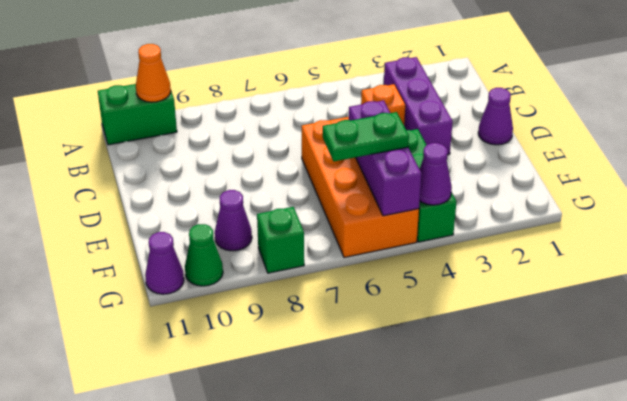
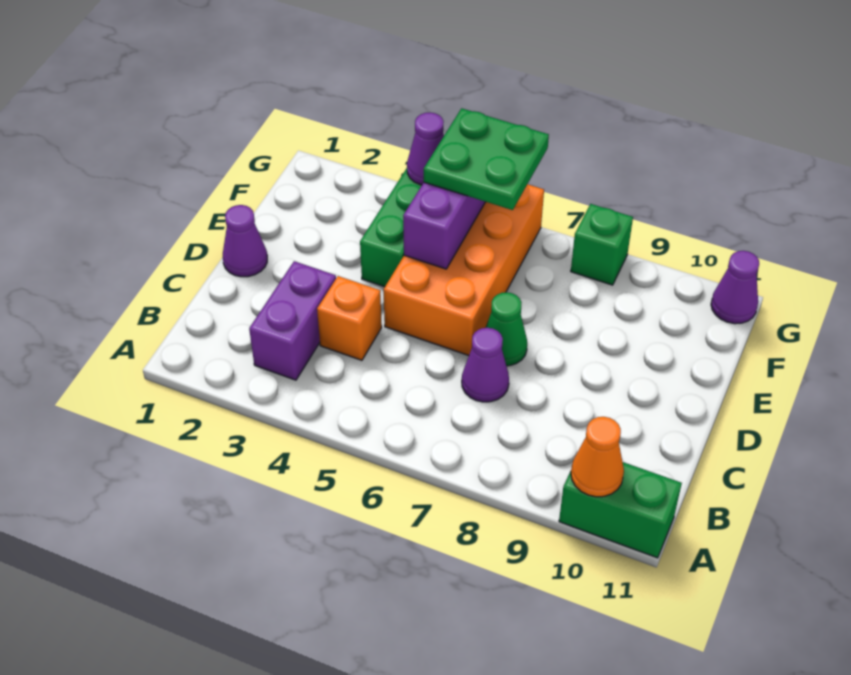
purple brick B3:D3 level 1 -> purple brick B3:C3 level 1
green plate F5:F6 level 3 -> green plate F5:G6 level 3
purple cone F9 level 1 -> purple cone C7 level 1
green cone G10 level 1 -> green cone D7 level 1

